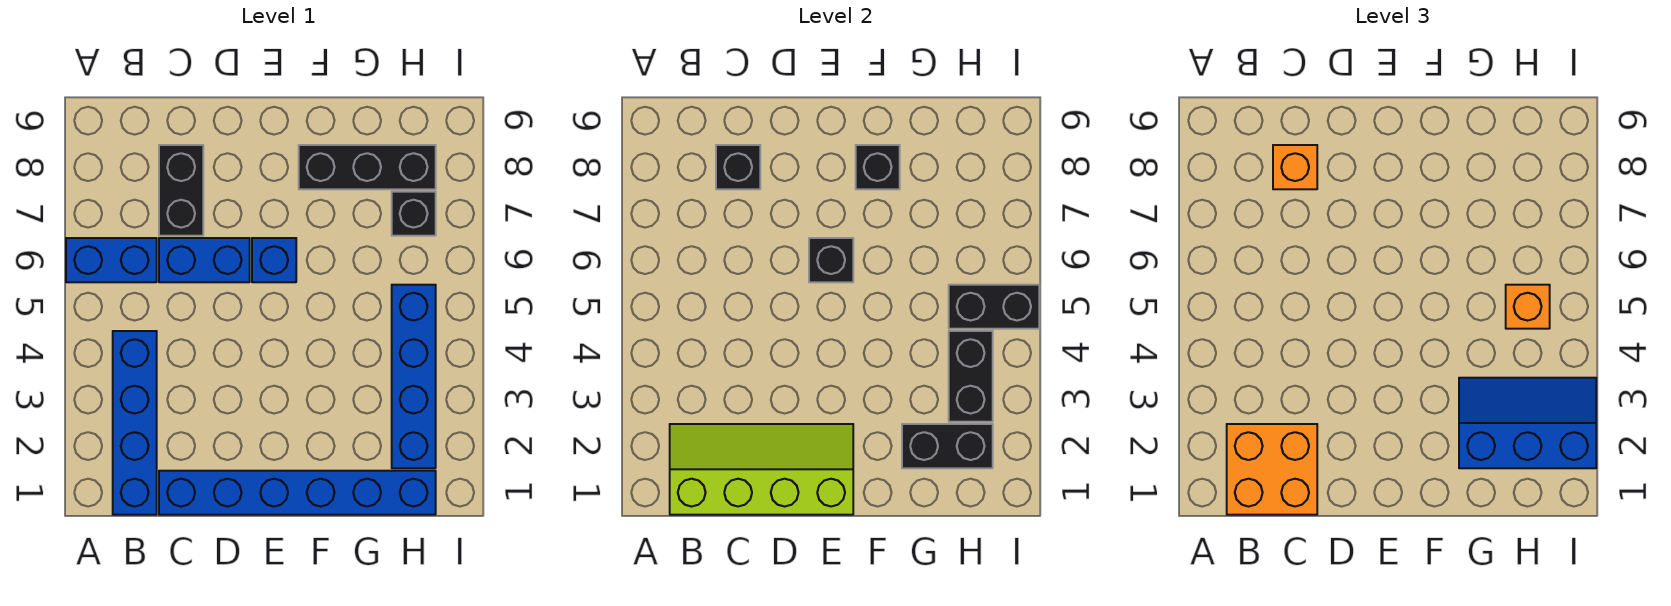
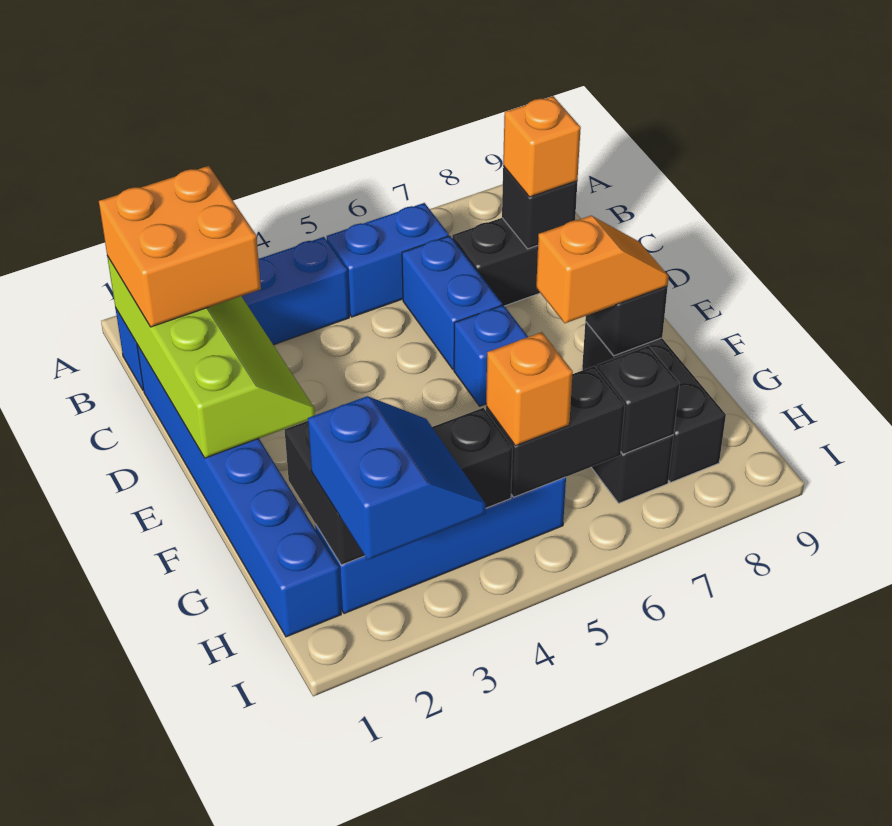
blue brick A6:B6 level 1 -> blue brick B5:B6 level 1
black brick E6 level 2 -> black brick H7 level 2
none -> orange slope F7:F8 level 3 top 7
blue slope G2:I3 level 3 top 2 -> blue slope H2:I3 level 3 top 2
black brick H5:I5 level 2 -> black brick H5:H6 level 2

